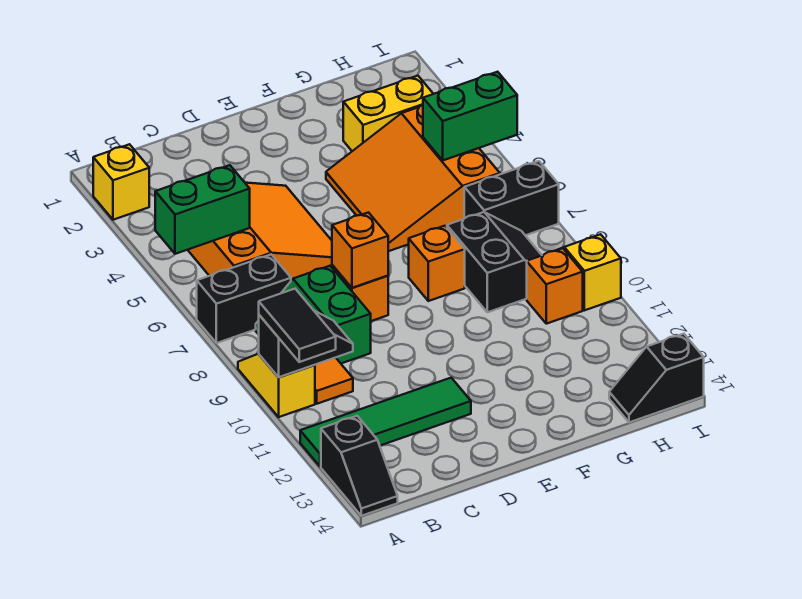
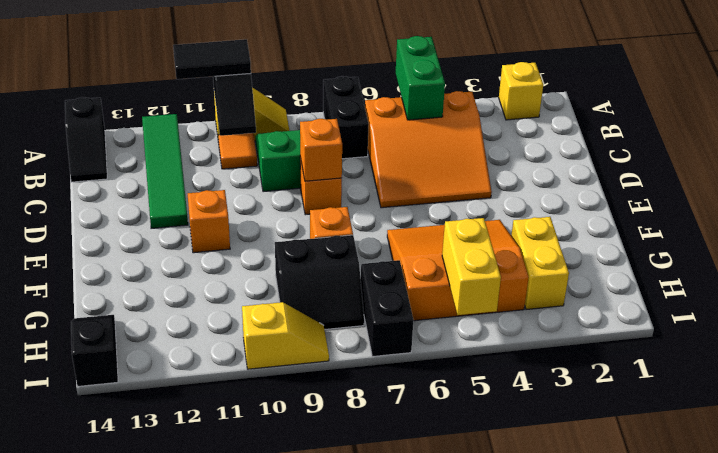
black slope A13:A14 level 1 top 13 -> black slope A14:B14 level 1 top A
green brick H5:I5 level 2 -> yellow brick H5:I5 level 2
orange brick H10 level 1 -> orange brick E11 level 1

